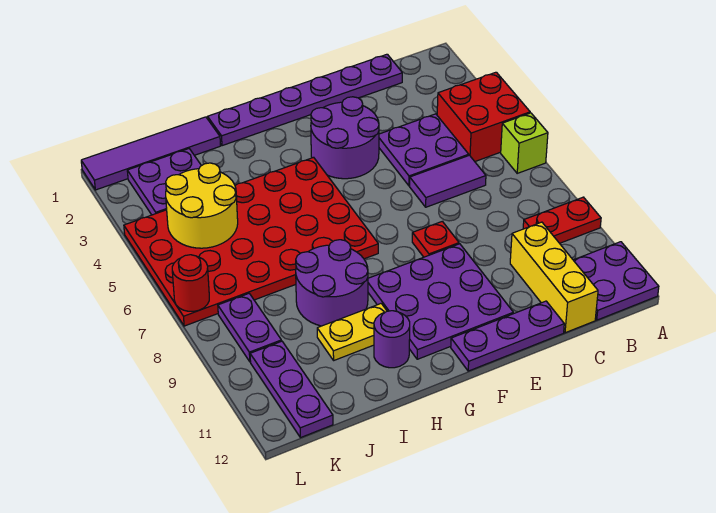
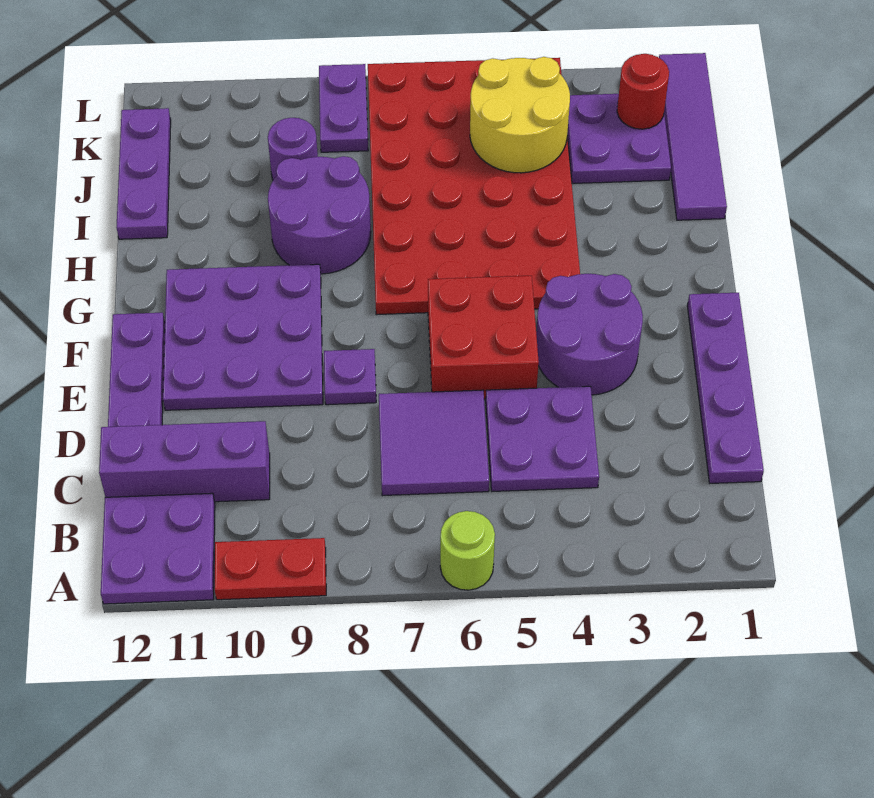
red brick A4:B5 level 1 -> red brick E5:F6 level 1
lime brick A6 level 1 -> lime round brick A6 level 1
red plate A9:B9 level 1 -> red plate A9:A10 level 1
purple plate C1:H1 level 1 -> purple plate C1:F1 level 1
purple tile C6:D6 level 1 -> purple tile C6:D7 level 1
yellow brick C10:C12 level 1 -> purple brick C10:C12 level 1
red plate E8 level 1 -> purple plate E8 level 1
yellow plate H10:I10 level 1 -> none
purple round brick H11 level 1 -> purple round brick J9 level 1
purple plate K8:K9 level 1 -> purple plate K8:L8 level 1
purple plate K10:K12 level 1 -> purple plate I12:K12 level 1
red round brick L7 level 2 -> red round brick K2 level 2

